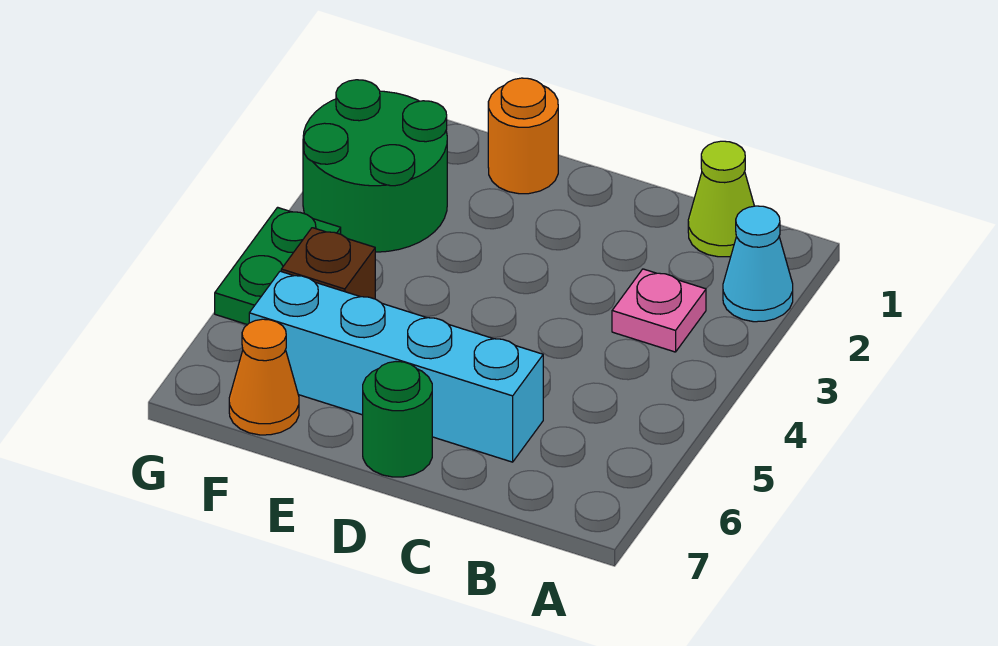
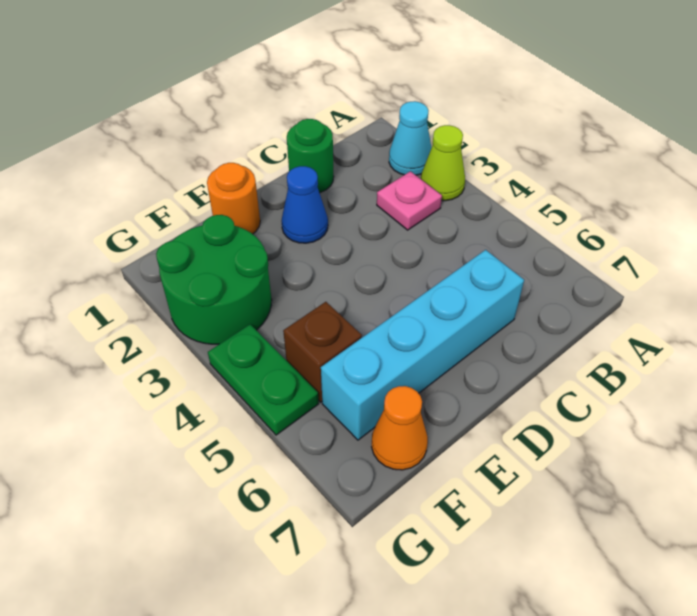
lime cone B1 level 1 -> lime cone A3 level 1
none -> blue cone D2 level 1
green round brick D7 level 1 -> green round brick C1 level 1

